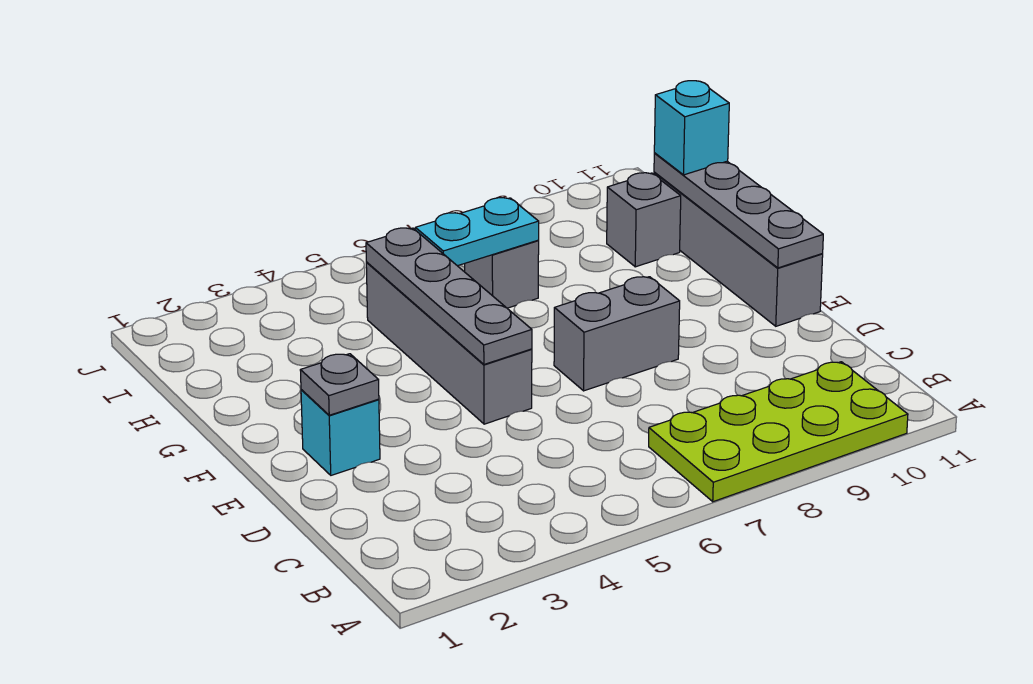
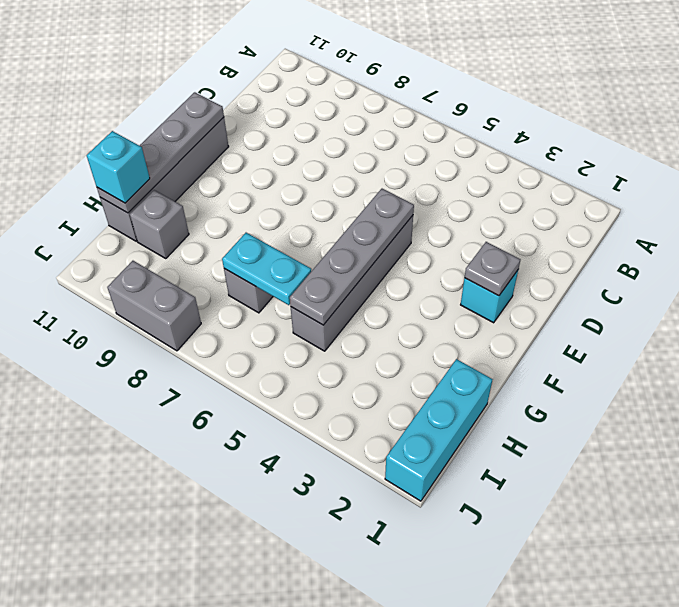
lime plate A7:B10 level 1 -> none
grey brick E7:E8 level 1 -> grey brick J8:J9 level 1
none -> cyan brick H1:J1 level 1

